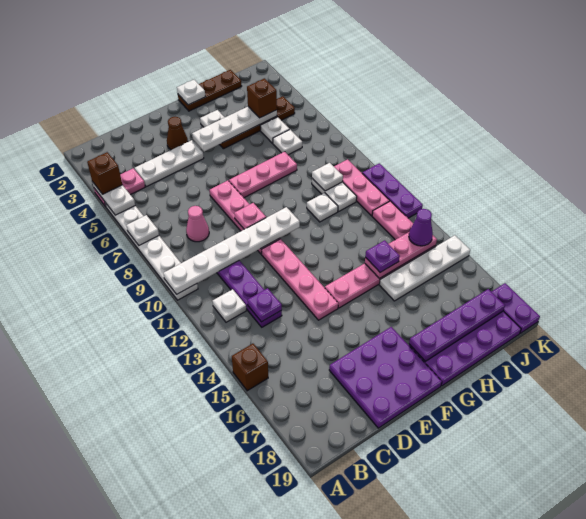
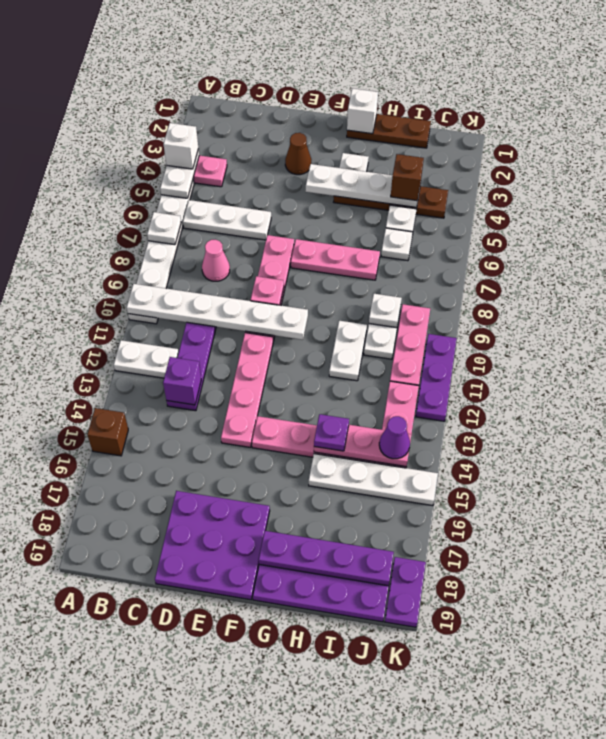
brown brick A4 level 3 -> white brick A4 level 3
white plate B12 level 1 -> white plate A12:B12 level 1
white plate C4:E4 level 1 -> white plate B6:D6 level 1
purple plate C13 level 2 -> purple brick C13 level 2
white plate G1 level 2 -> white brick G1 level 2
white plate H10 level 1 -> white plate H10:H11 level 1

